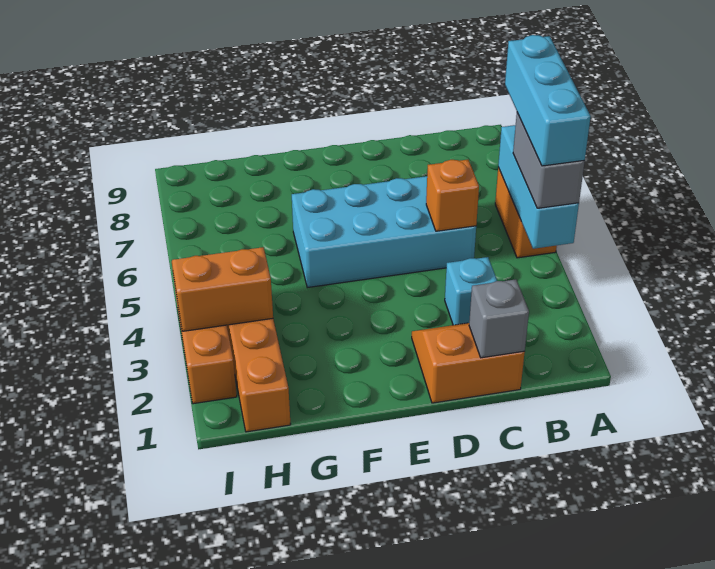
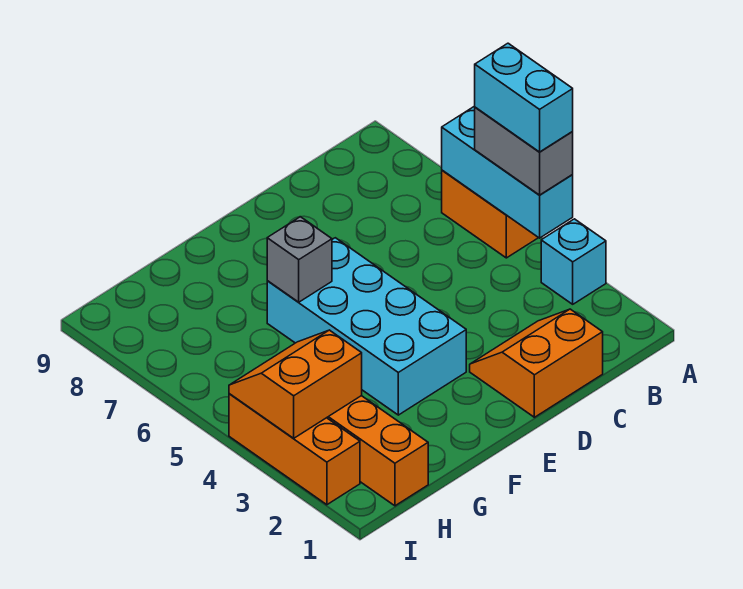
cyan brick A4:A6 level 4 -> cyan brick A4:A5 level 4
grey brick C1 level 2 -> grey brick F6 level 2
cyan brick C3 level 1 -> cyan brick A3 level 1
cyan brick C5:F6 level 1 -> cyan brick E3:F6 level 1
orange brick C5 level 2 -> none

